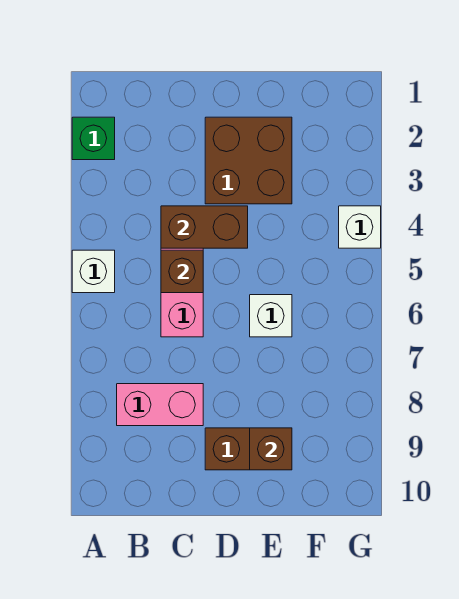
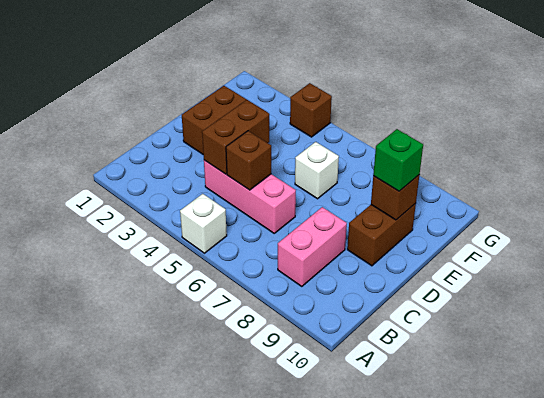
green brick A2 level 1 -> green brick E9 level 3
white brick G4 level 1 -> brown brick G4 level 1

